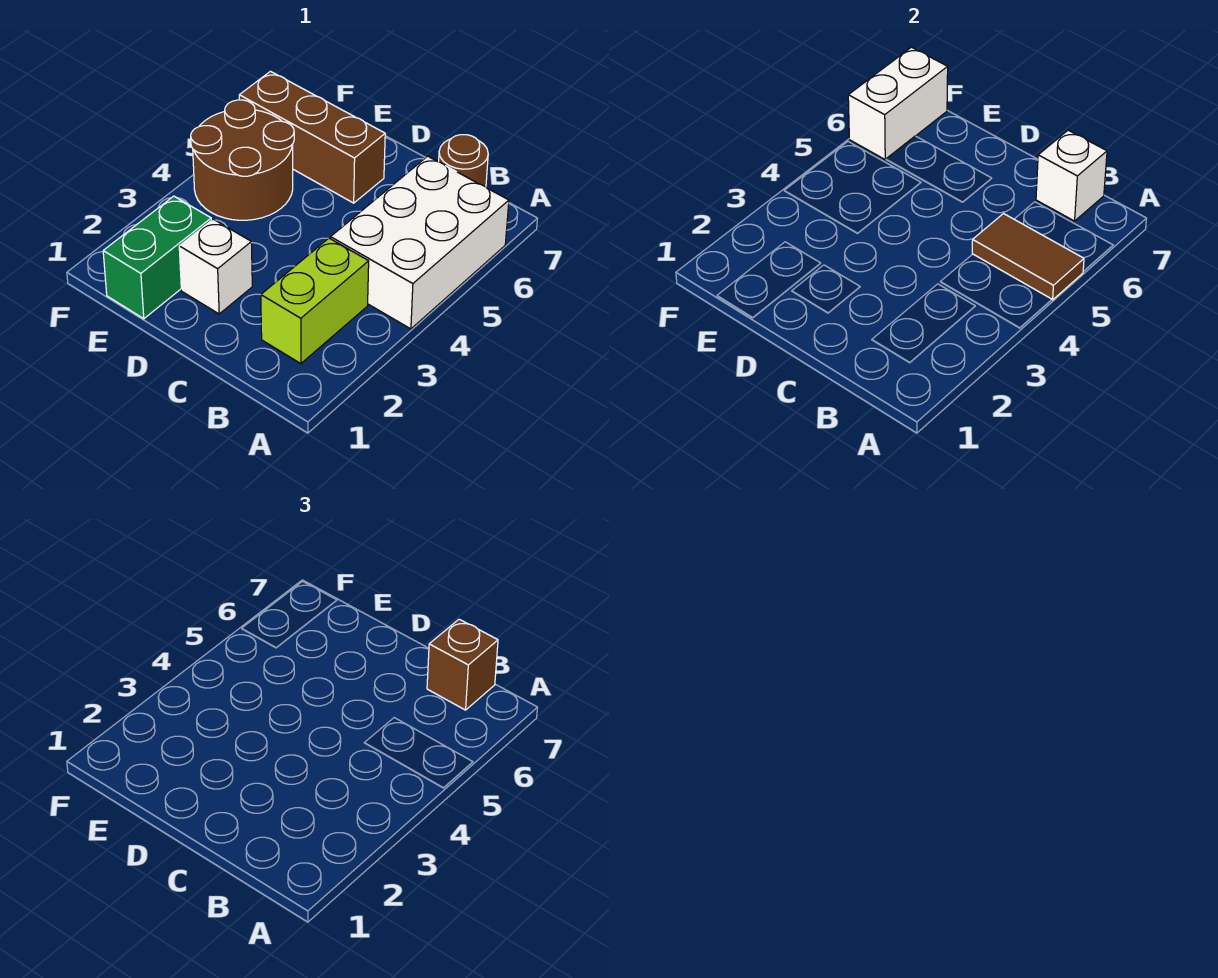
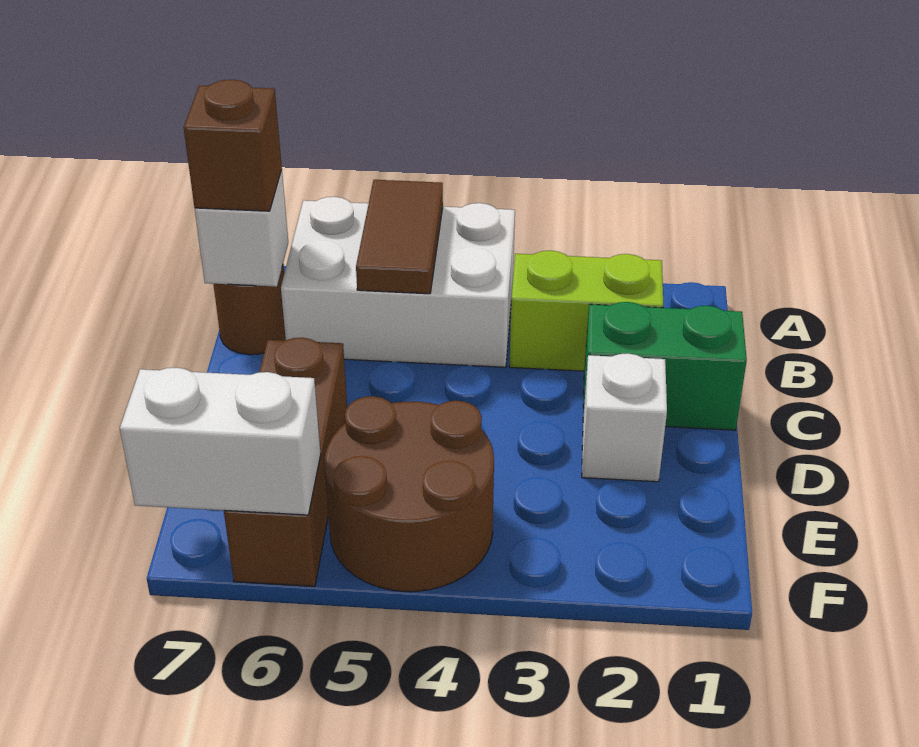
green brick E1:E2 level 1 -> green brick C1:C2 level 1

